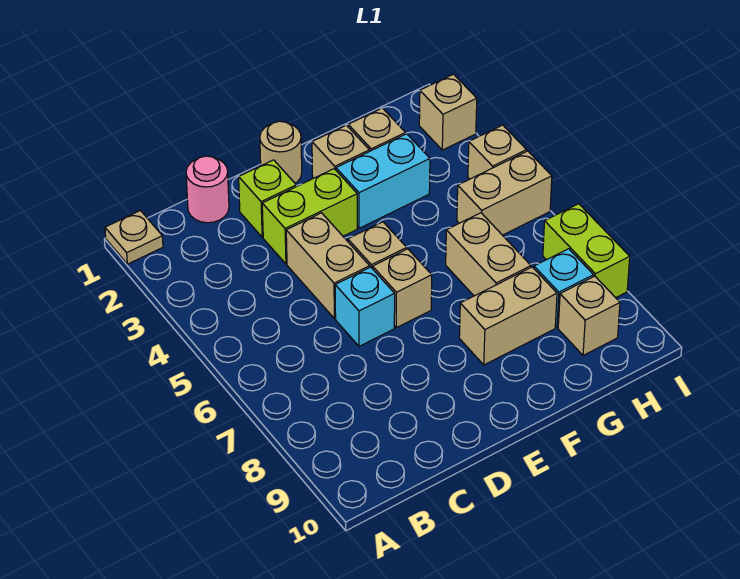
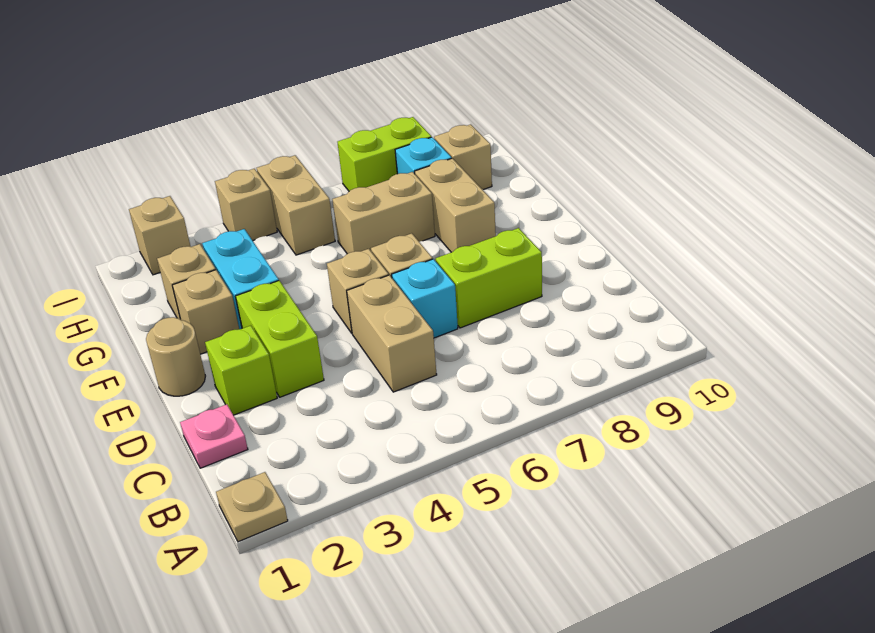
pink round brick C1 level 1 -> pink plate C1 level 1
tan brick D4:D5 level 1 -> tan brick C5:D5 level 1
none -> lime brick D7:D8 level 1

